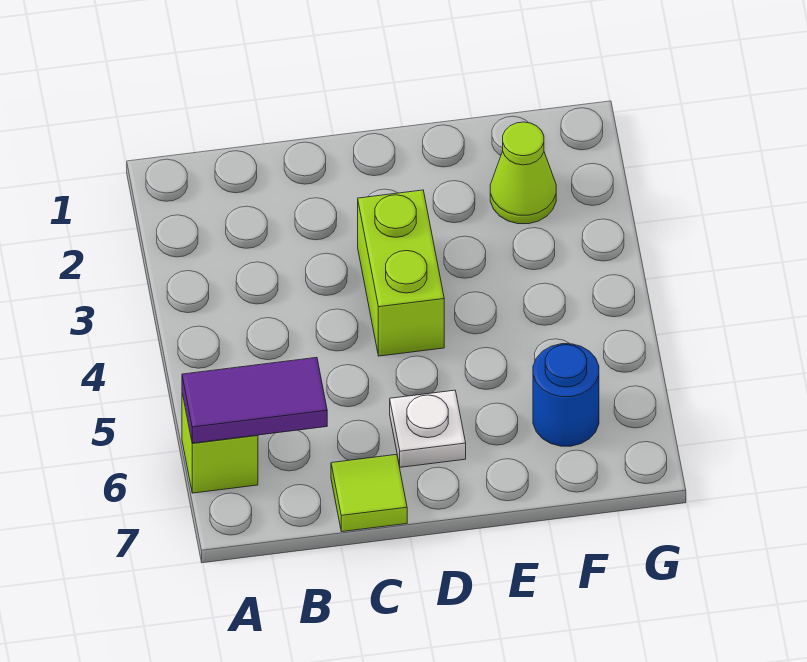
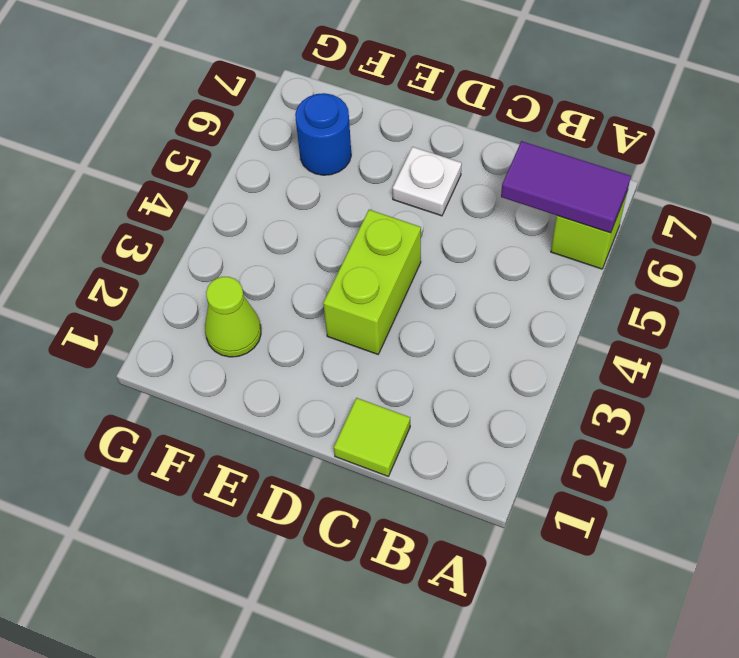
lime tile C7 level 1 -> lime tile C1 level 1

